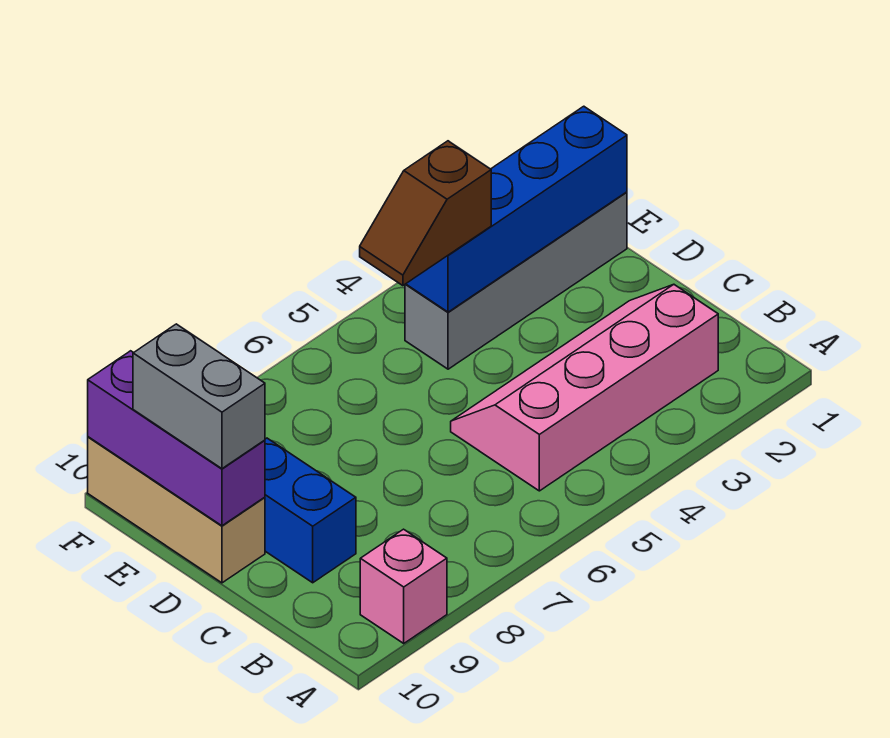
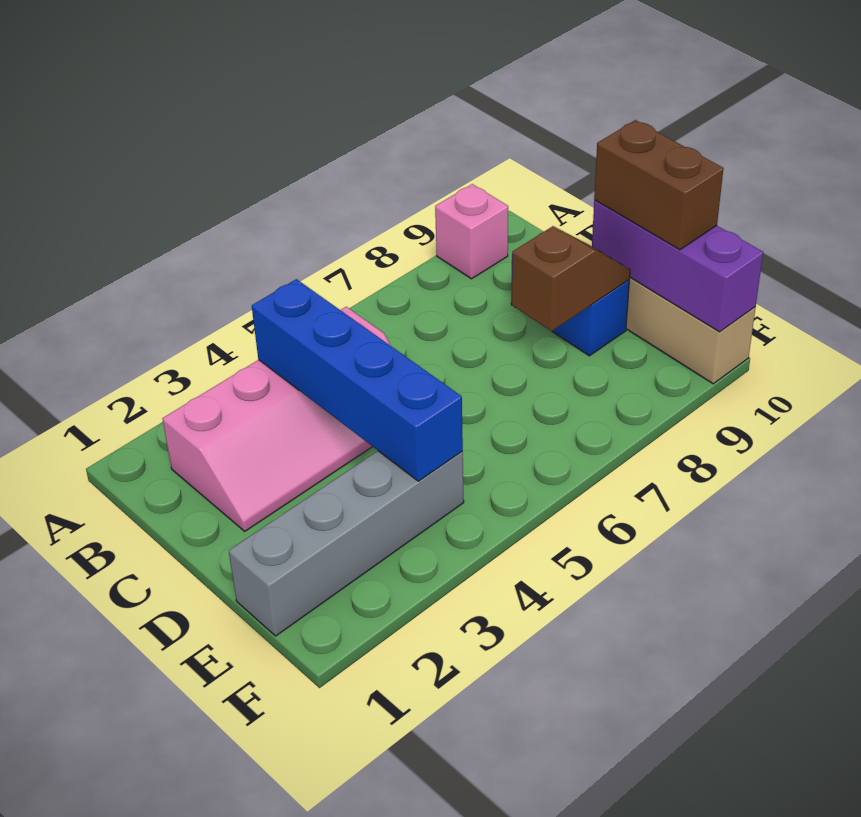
grey brick D10:E10 level 3 -> brown brick D10:E10 level 3
blue brick E1:E4 level 2 -> blue brick B4:E4 level 2
brown slope E4:E5 level 3 top 4 -> brown slope D8:D9 level 2 top 8

